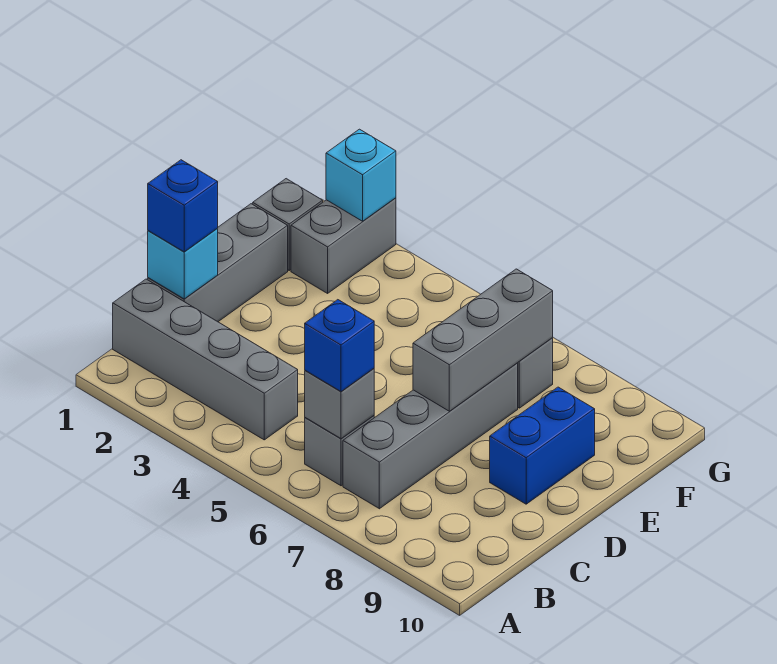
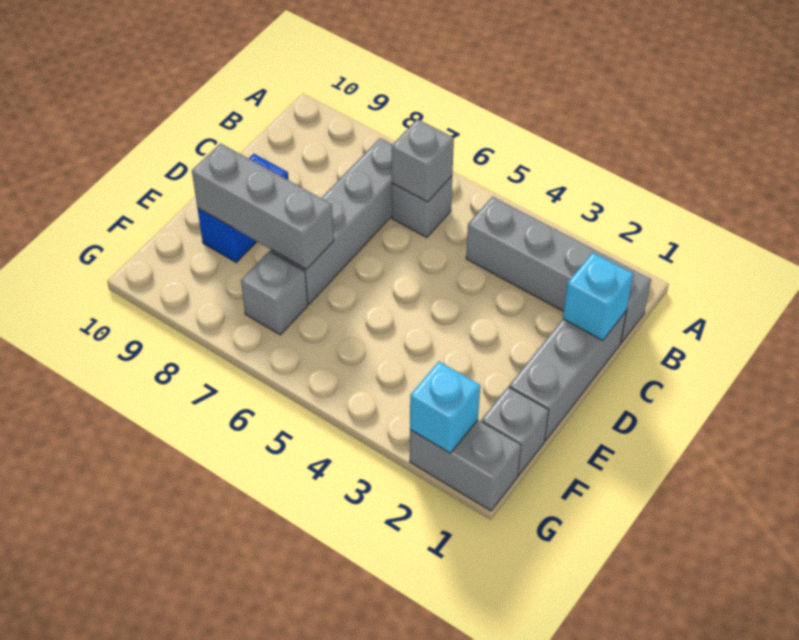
blue brick B6 level 3 -> none
blue brick C1 level 3 -> none
grey brick D7:F7 level 2 -> grey brick E7:E9 level 2
grey brick F2:G2 level 1 -> grey brick G1:G2 level 1

